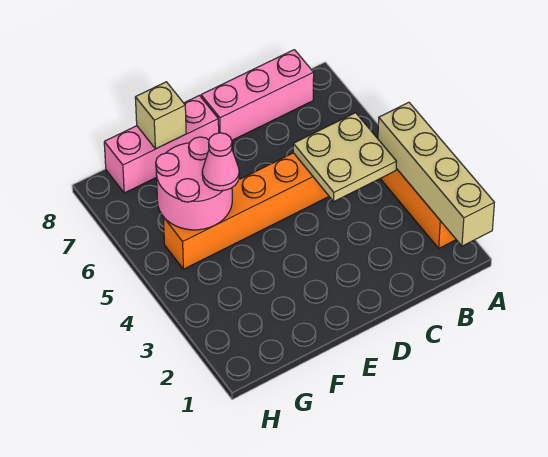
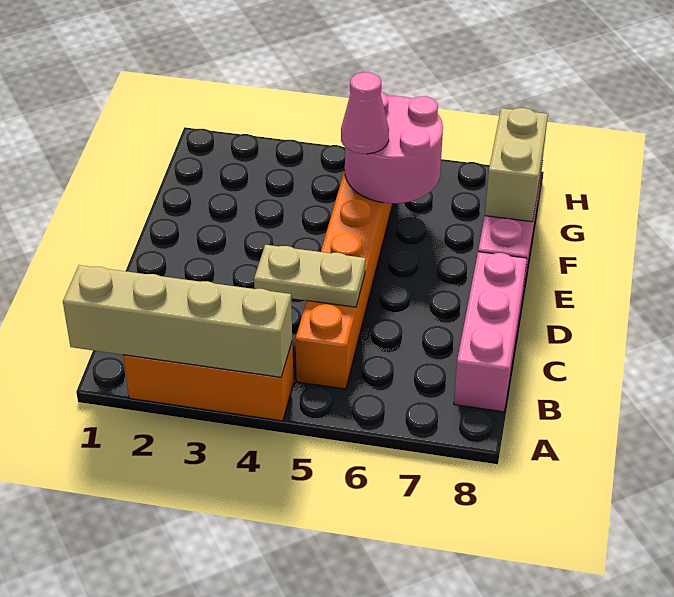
tan plate B4:C5 level 2 -> tan plate C4:C5 level 2
tan brick F8 level 2 -> tan brick F8:G8 level 2

